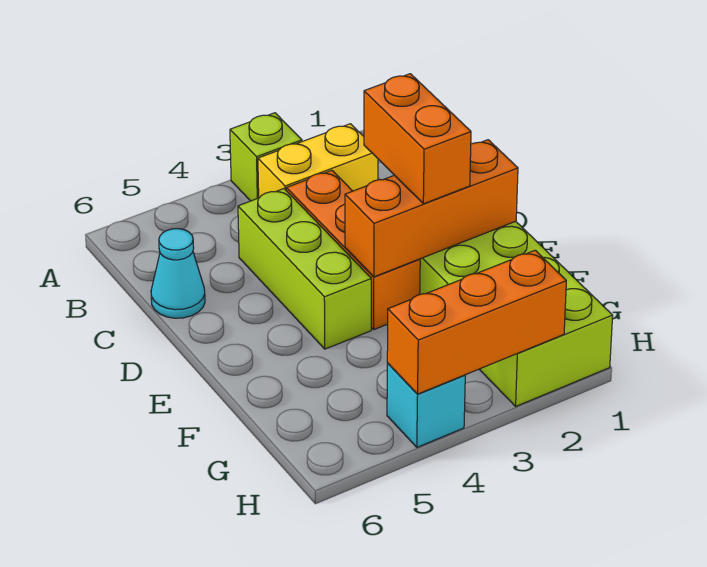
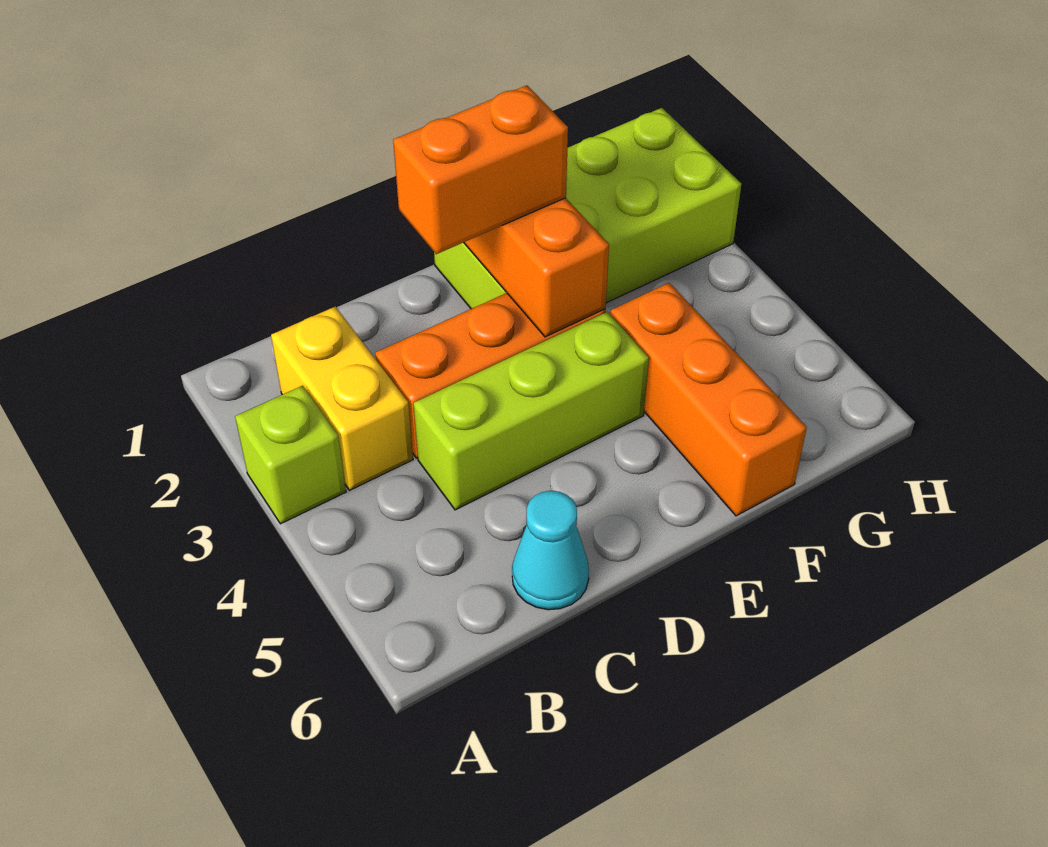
orange brick H2:H4 level 2 -> orange brick F4:F6 level 1
cyan brick H4 level 1 -> none

